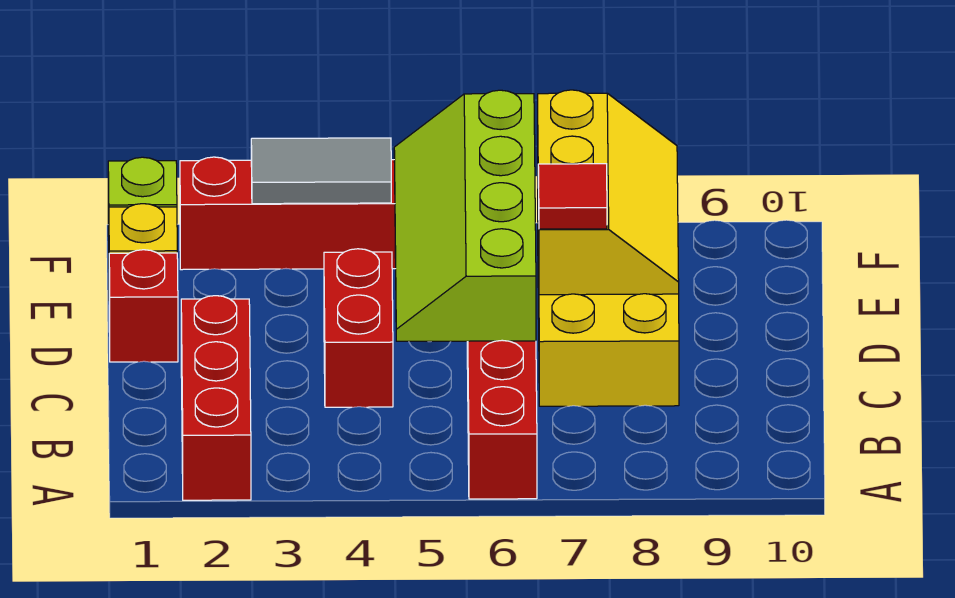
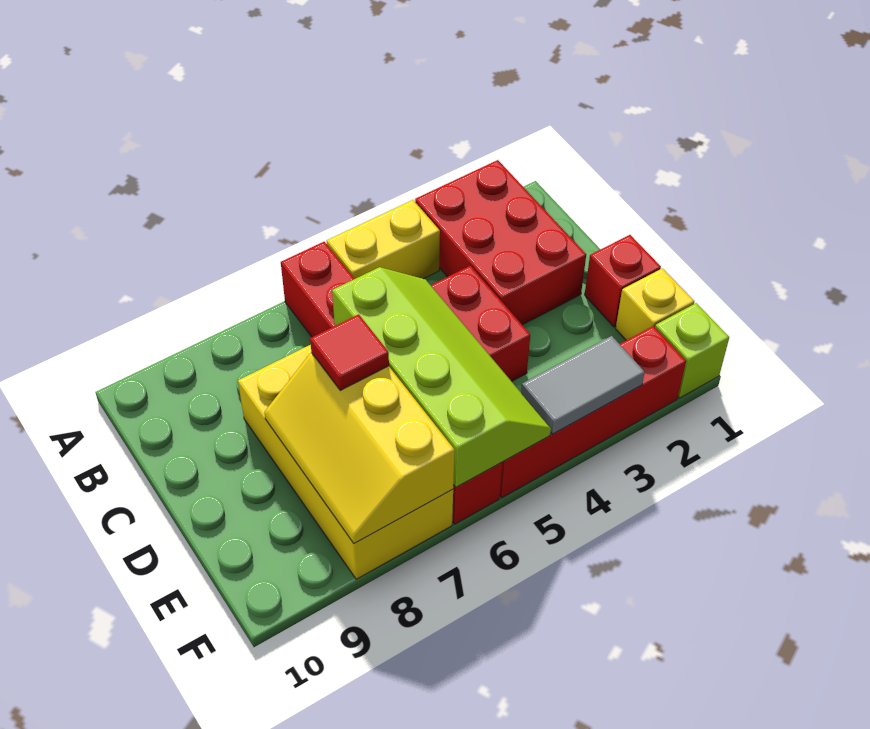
red brick A2:C2 level 1 -> red brick A2:C3 level 1
none -> yellow brick A4:A5 level 1

